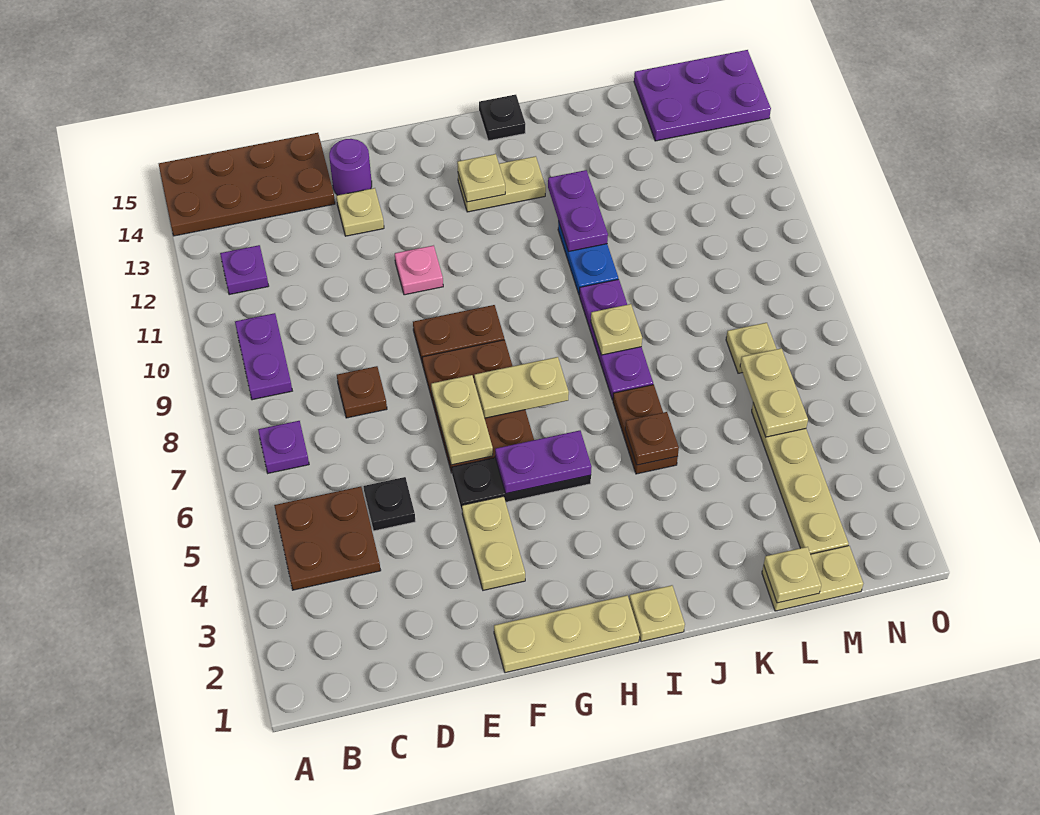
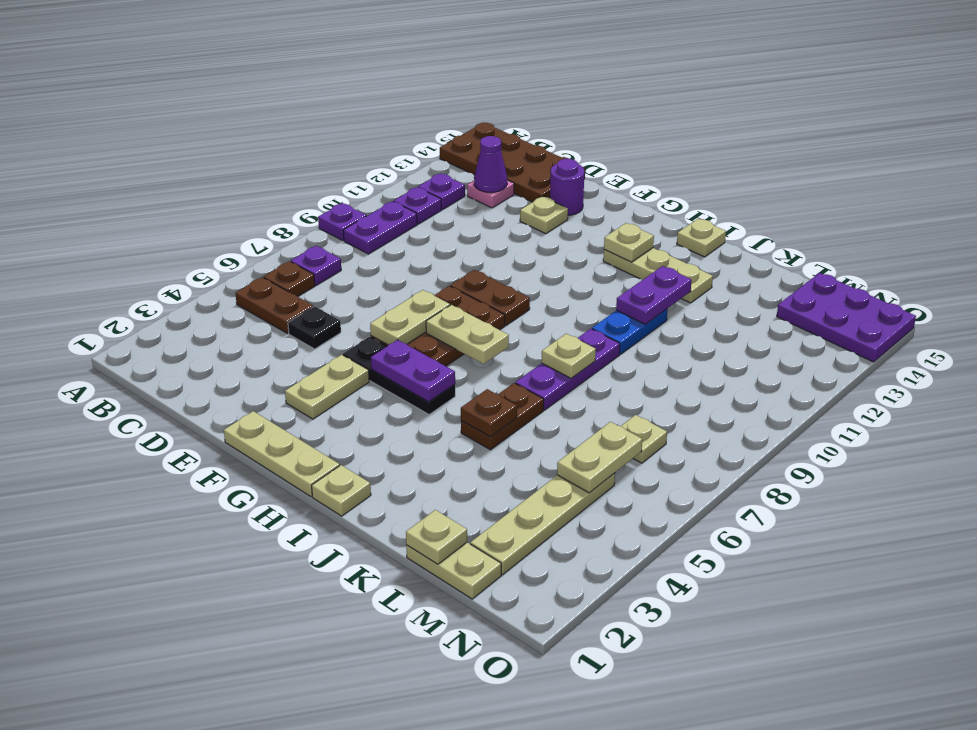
none -> purple plate A9 level 1
brown plate B4:C5 level 1 -> brown plate B5:C5 level 1
none -> purple plate B11 level 1
none -> purple cone C13 level 2
brown plate D8 level 1 -> brown plate B6 level 1
pink plate F11 level 1 -> pink plate C13 level 1
tan plate H13:I13 level 1 -> tan plate H13:J13 level 1
black plate I15 level 1 -> tan plate I15 level 1

